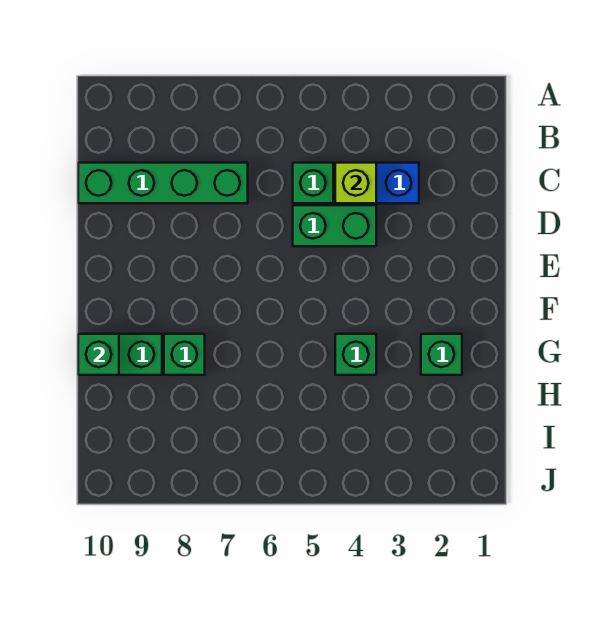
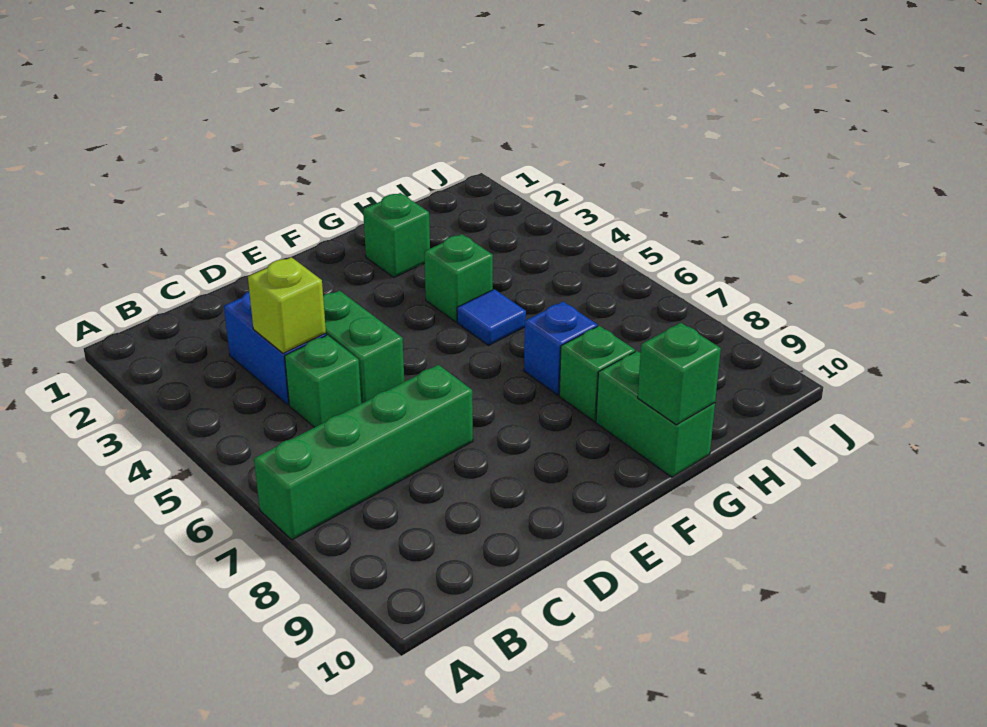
green brick C7:C10 level 1 -> green brick A7:D7 level 1
none -> blue tile G5 level 1
none -> blue brick G7 level 1

